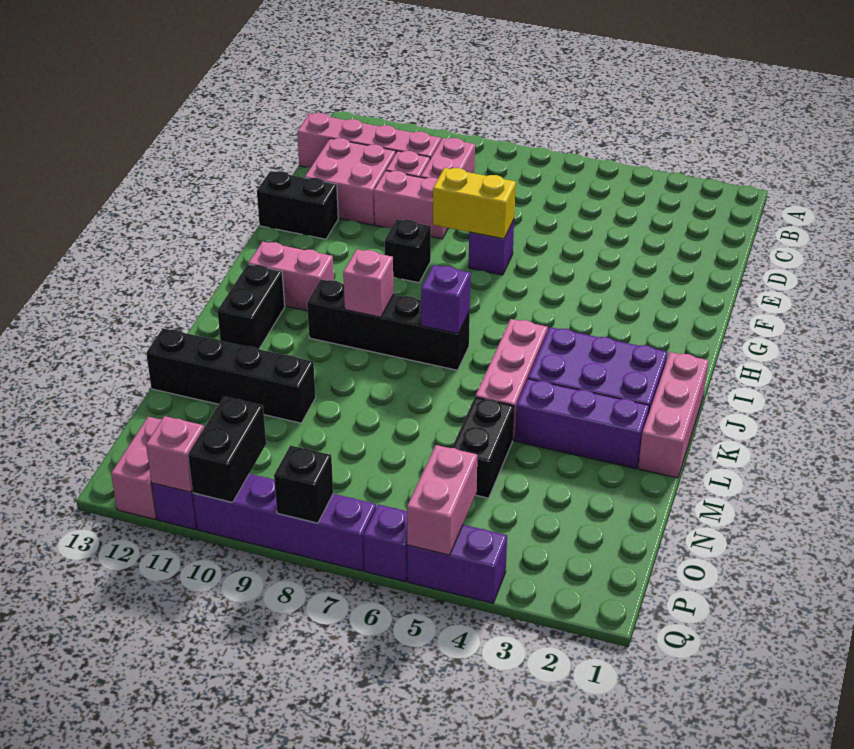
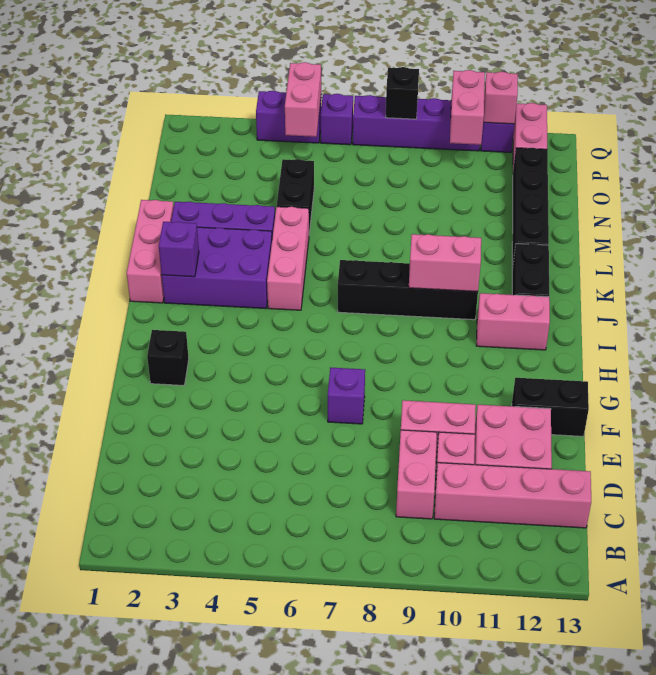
yellow brick F7:F8 level 2 -> none
black brick G9 level 1 -> black brick G2 level 1
purple brick J7 level 2 -> purple brick J2 level 2
pink brick J9 level 2 -> pink brick J9:J10 level 2
black brick M10:M13 level 1 -> black brick L12:O12 level 1
black brick P10:Q10 level 2 -> pink brick P10:Q10 level 2

